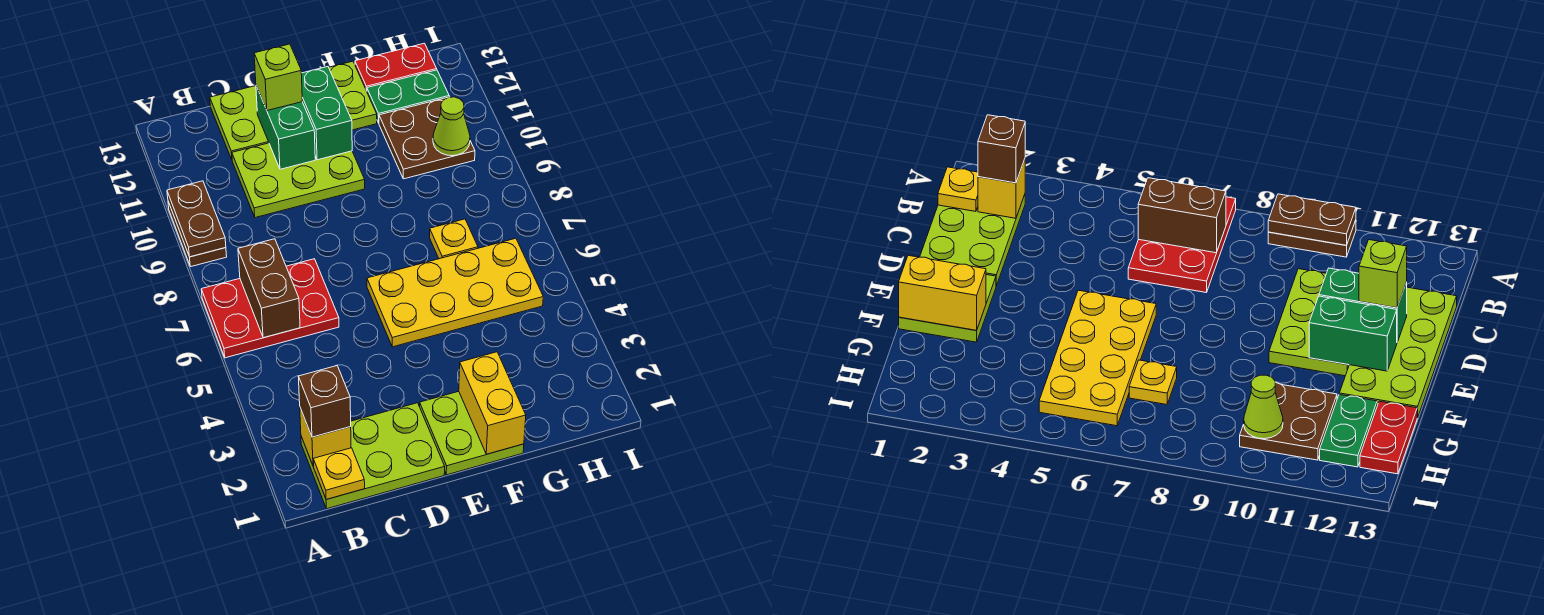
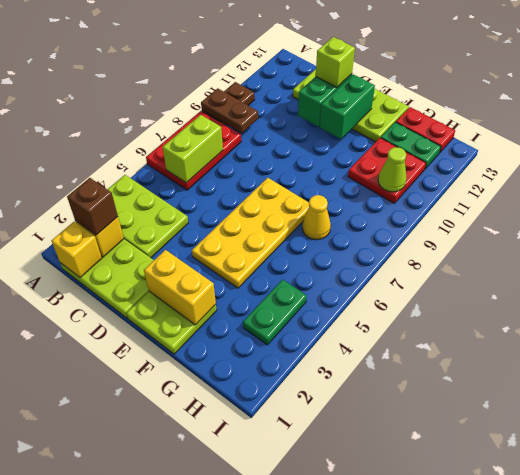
red plate A6:C7 level 1 -> red plate A6:B8 level 1
brown plate A9:A10 level 2 -> brown plate A9:B9 level 2
yellow plate B1 level 2 -> yellow brick B1 level 2
brown brick B6:B7 level 2 -> lime brick B6:B7 level 2
lime plate C10:E11 level 1 -> lime plate A3:C4 level 1
yellow plate E5:H6 level 1 -> yellow plate E4:F7 level 1
yellow brick F1:F2 level 2 -> yellow brick E2:F2 level 2
yellow plate G7 level 1 -> yellow cone G7 level 1
brown plate G10:H11 level 1 -> red plate G10:H11 level 1
none -> green plate H3:H4 level 1

